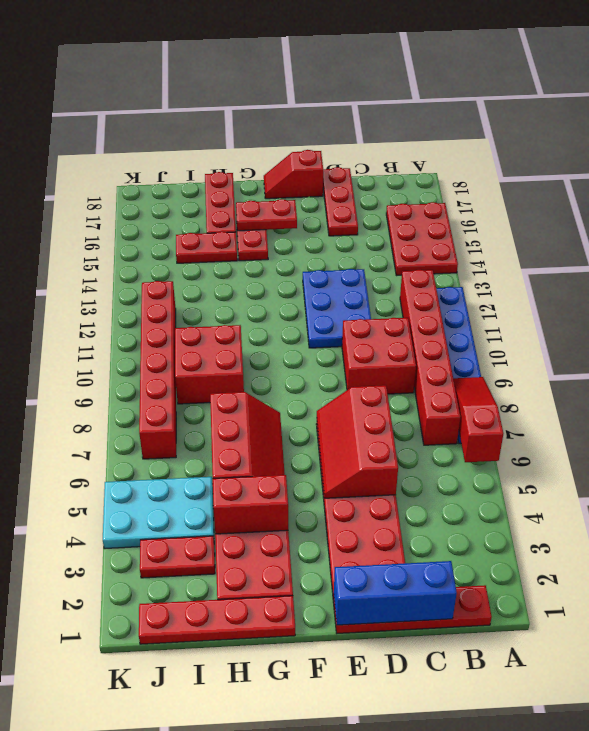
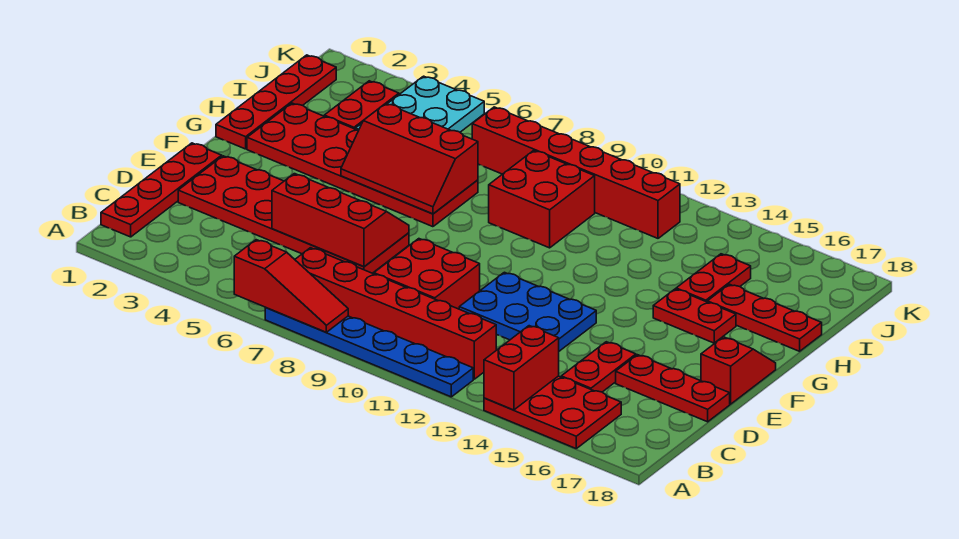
blue brick C1:E1 level 2 -> none
red plate F16:G16 level 2 -> red plate C15:D15 level 1
red brick G4:H4 level 2 -> red brick A14:B14 level 2

